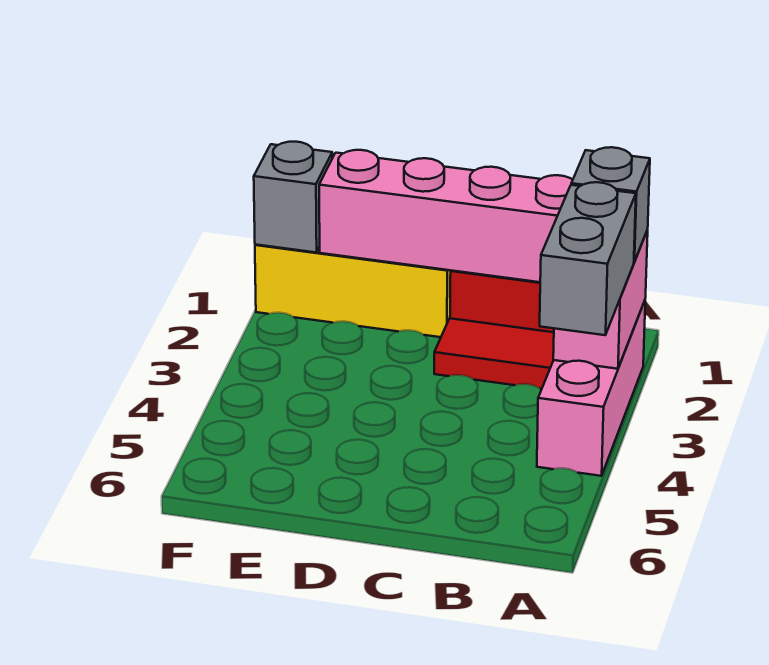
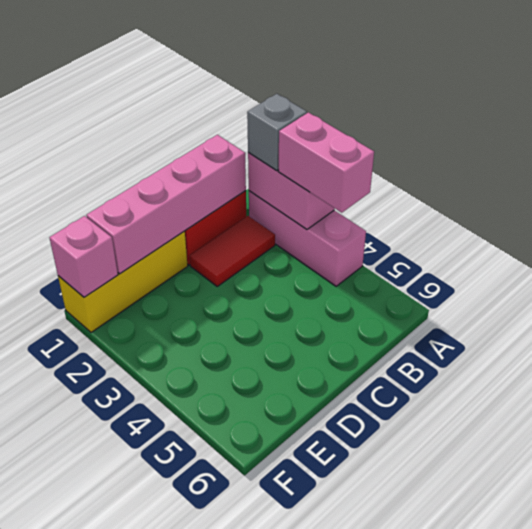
grey brick A3:A4 level 3 -> pink brick A3:A4 level 3
grey brick F1 level 2 -> pink brick F1 level 2

